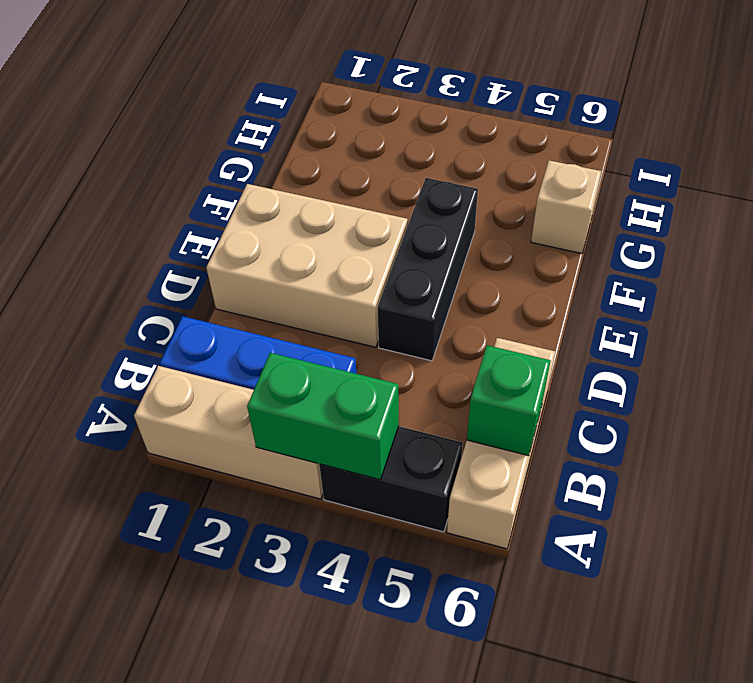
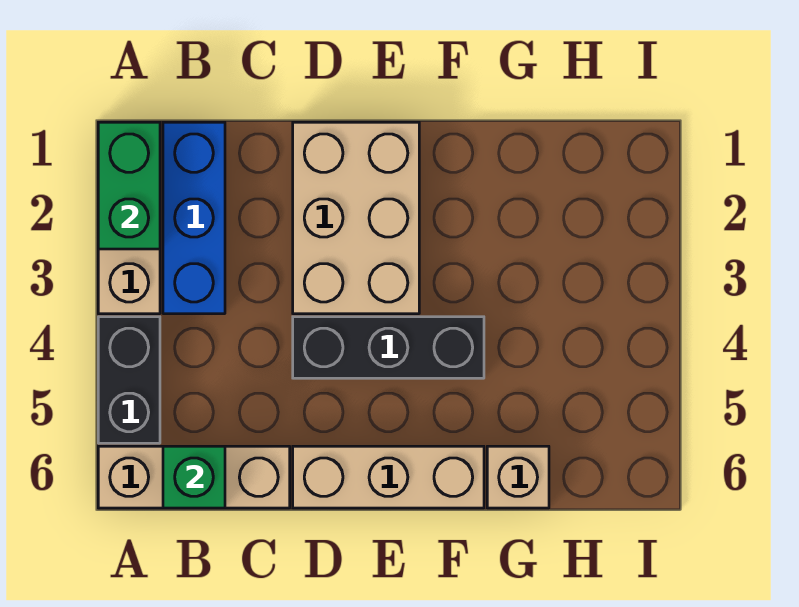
green brick A3:A4 level 2 -> green brick A1:A2 level 2
none -> tan brick D6:F6 level 1

